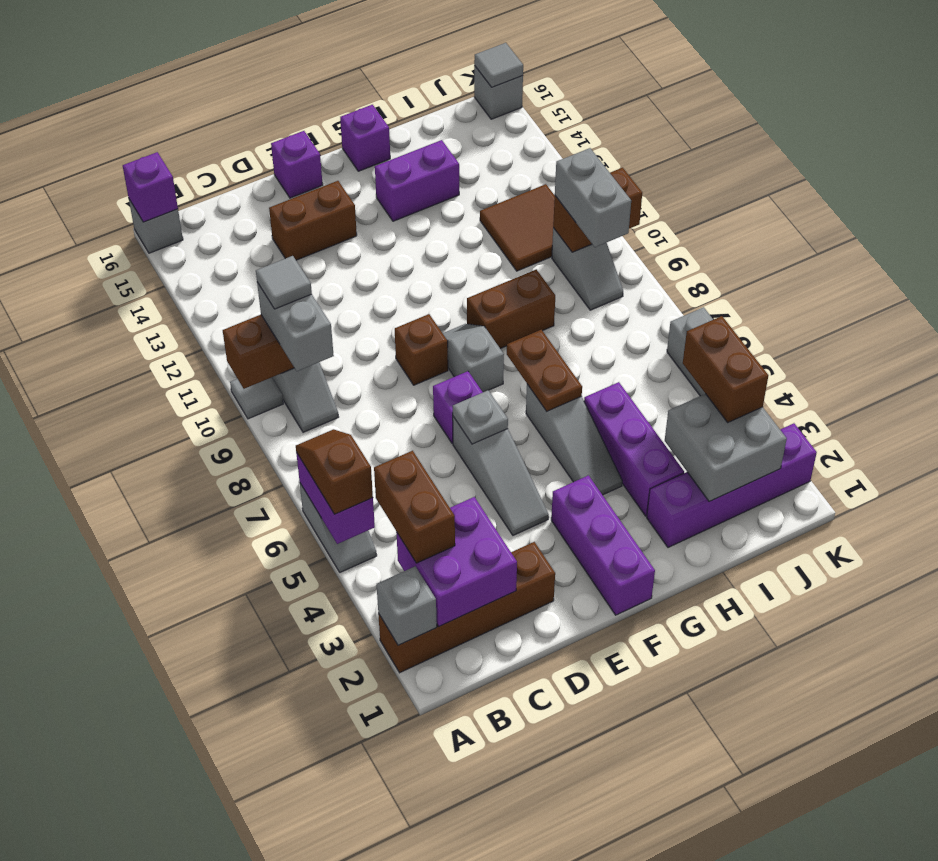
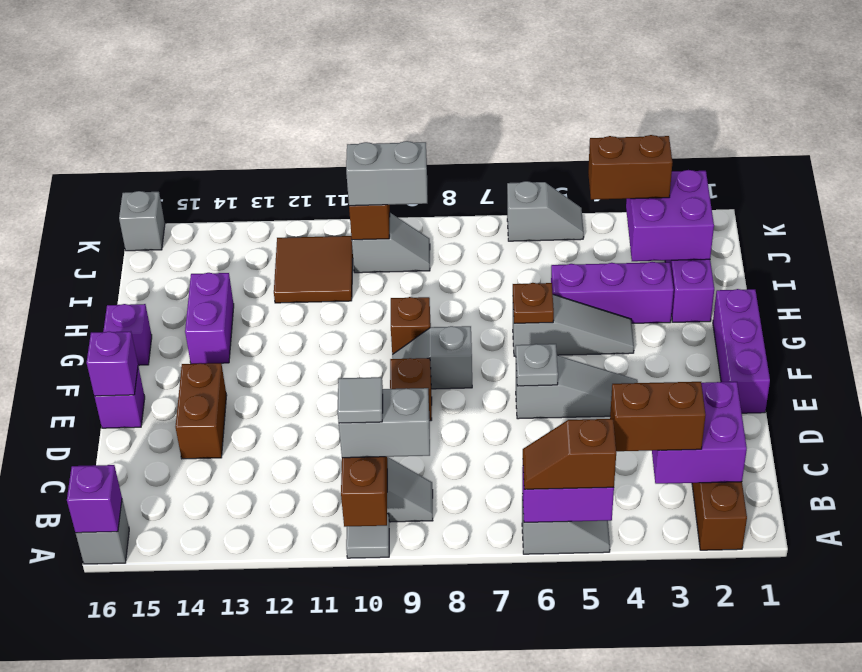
grey brick A2 level 2 -> none
purple brick E7 level 1 -> purple brick E16 level 2
purple brick F1:F3 level 1 -> purple brick E1:G1 level 1
brown plate G6:G7 level 2 -> brown plate G6 level 2
brown brick G9:H9 level 1 -> brown brick G9 level 1
grey brick I2:J3 level 2 -> purple brick I2:J3 level 2
grey tile K16 level 2 -> none

